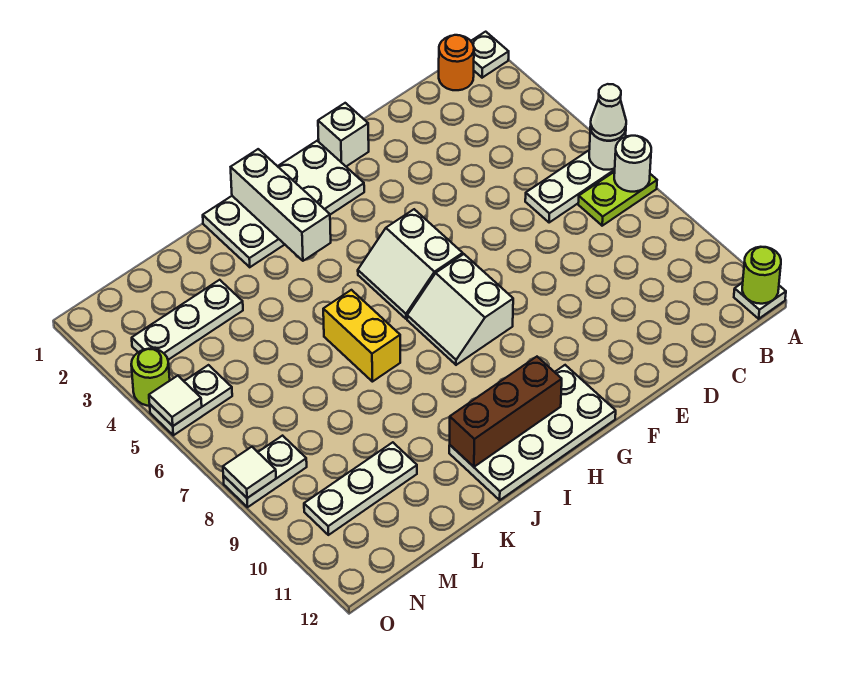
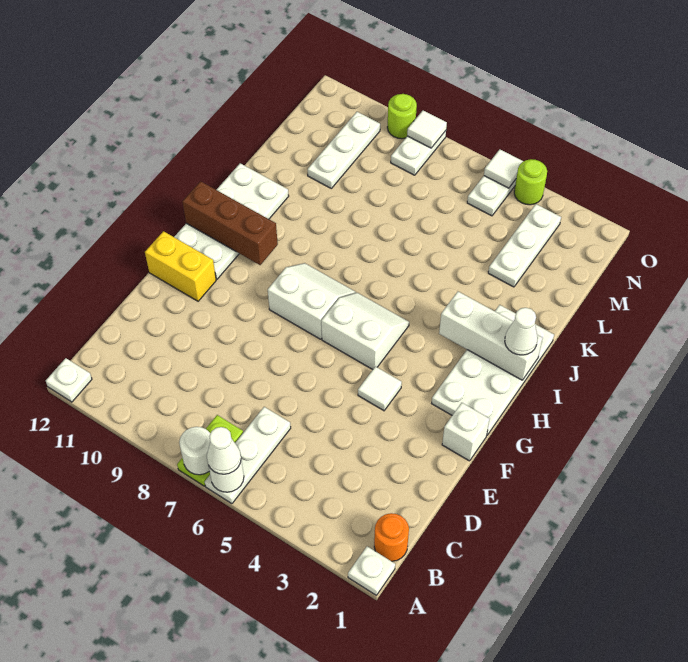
lime round brick A12 level 2 -> lime round brick O9 level 1
none -> white tile F4 level 1
brown brick H11:J11 level 2 -> brown brick H10:H12 level 2
none -> white cone I1 level 3
yellow brick J6:J7 level 1 -> yellow brick F11:F12 level 1

